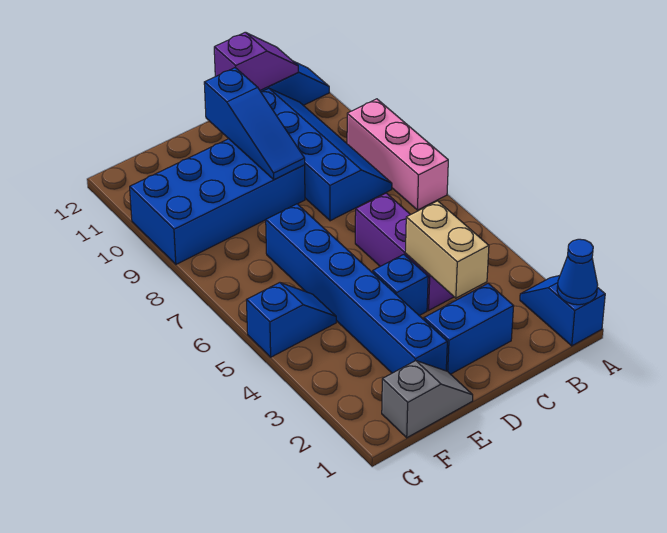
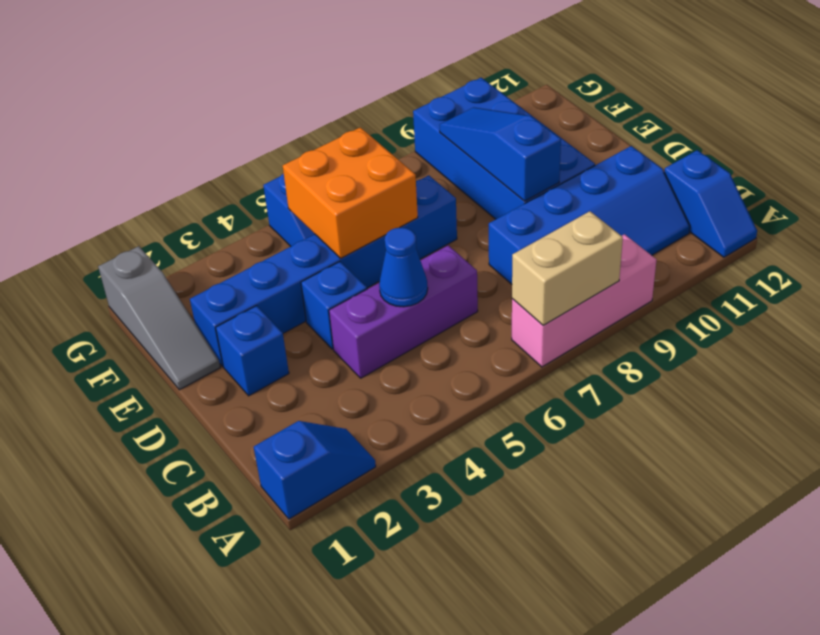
blue cone A1 level 2 -> blue cone C5 level 2
purple slope B12:C12 level 2 top C -> none
blue brick C2:D2 level 1 -> blue brick D2 level 1
tan brick C3:C4 level 2 -> tan brick A7:A8 level 2
blue slope D9:D11 level 2 top 11 -> blue slope D9:F9 level 2 top D
grey slope E1:F1 level 1 top F -> grey slope E1:G1 level 1 top G
none -> orange brick E5:F6 level 2

